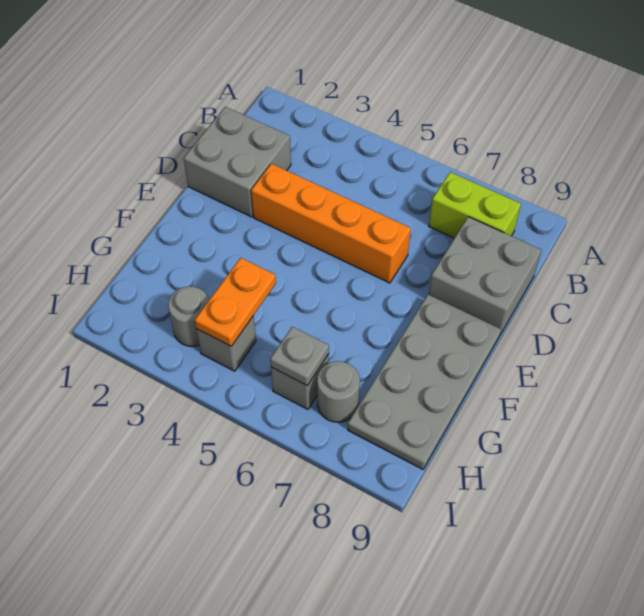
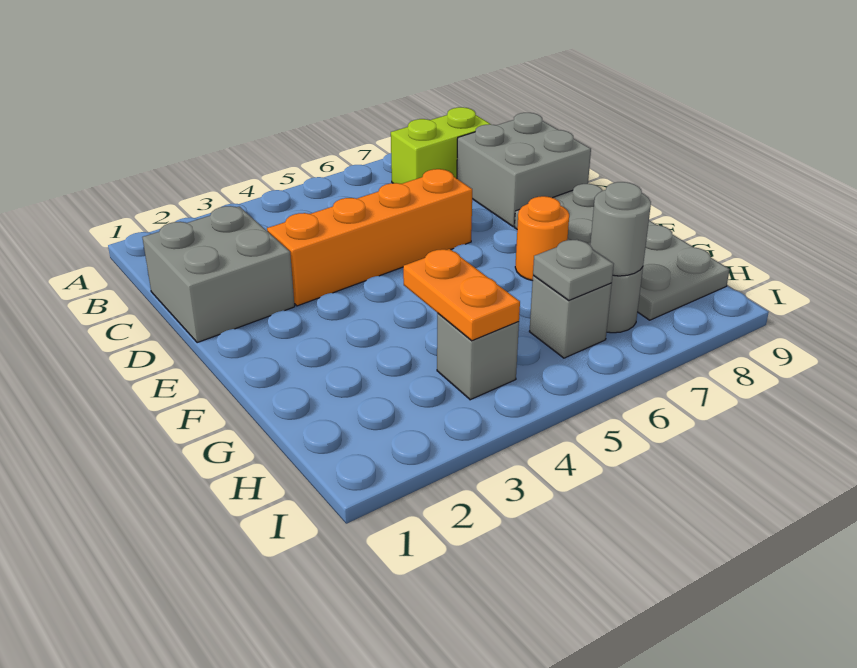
none -> orange round brick F7 level 1
grey round brick H3 level 1 -> grey round brick H7 level 2

